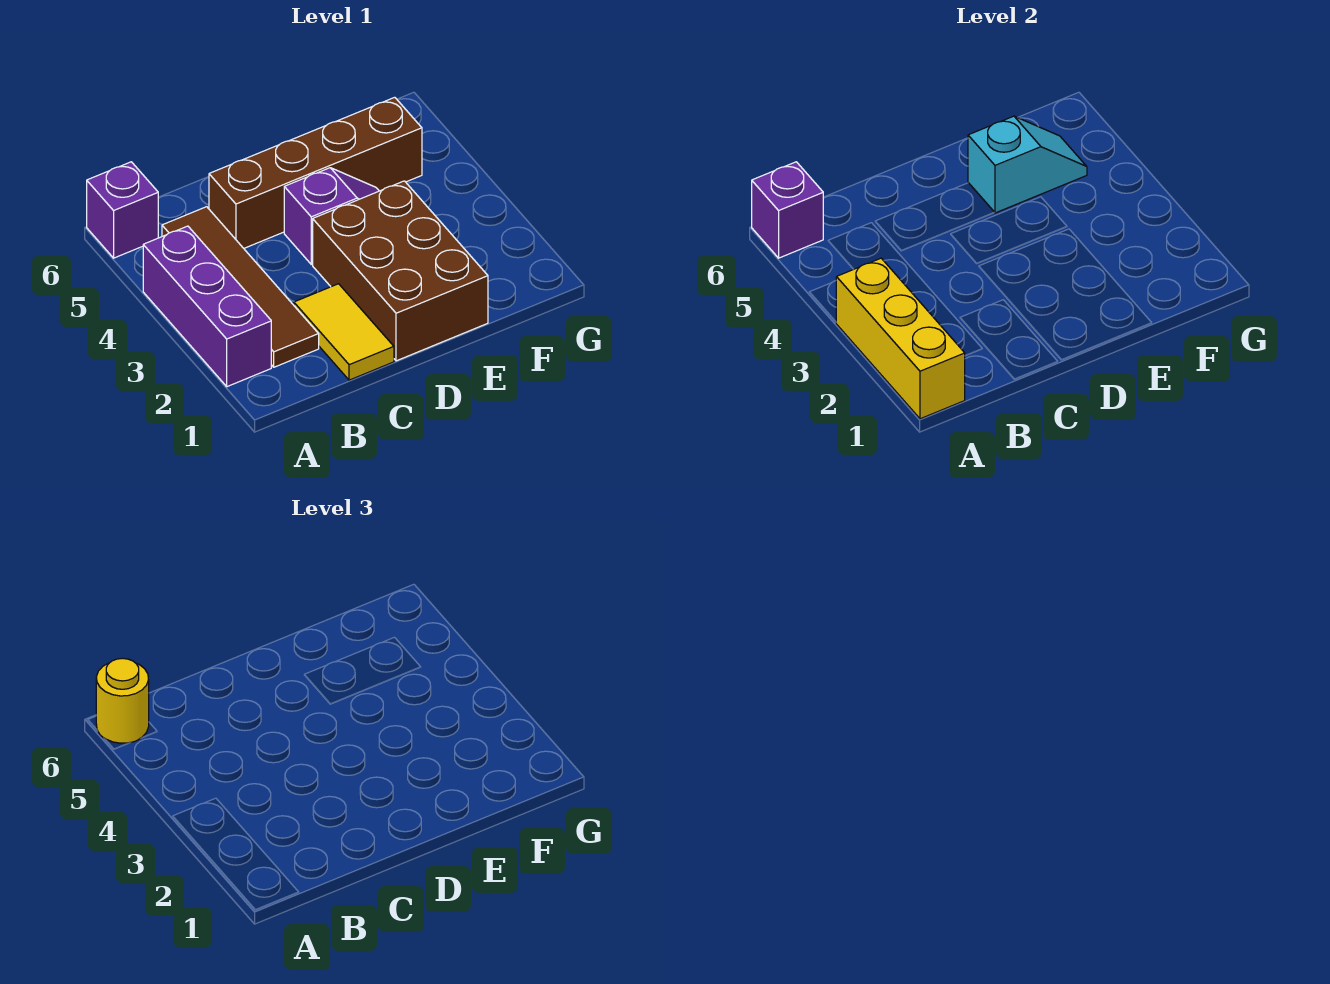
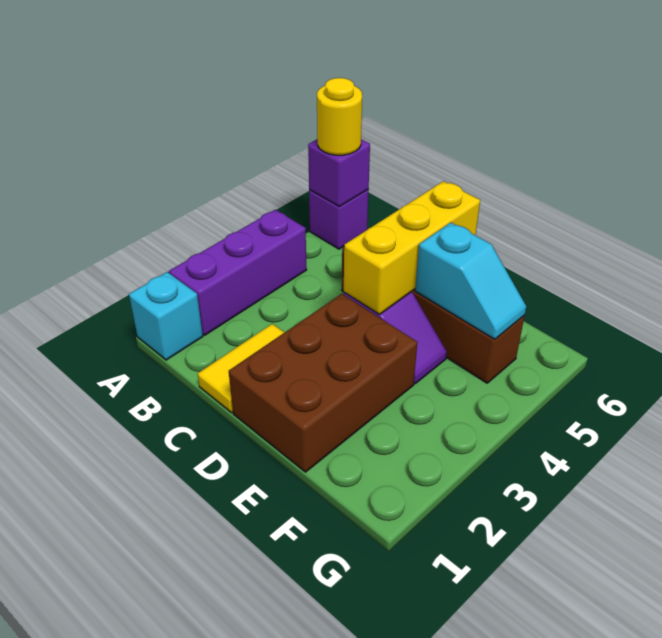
none -> cyan brick A1 level 1
yellow brick A1:A3 level 2 -> yellow brick D4:D6 level 2
brown tile B2:B5 level 1 -> none

